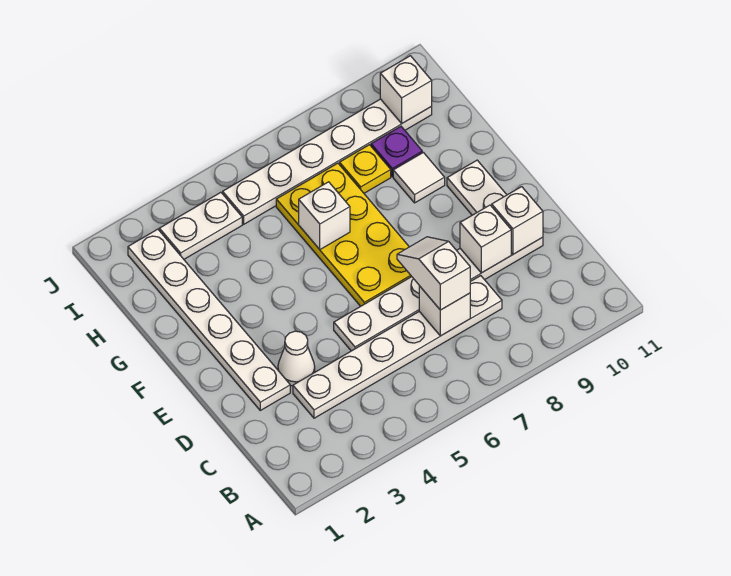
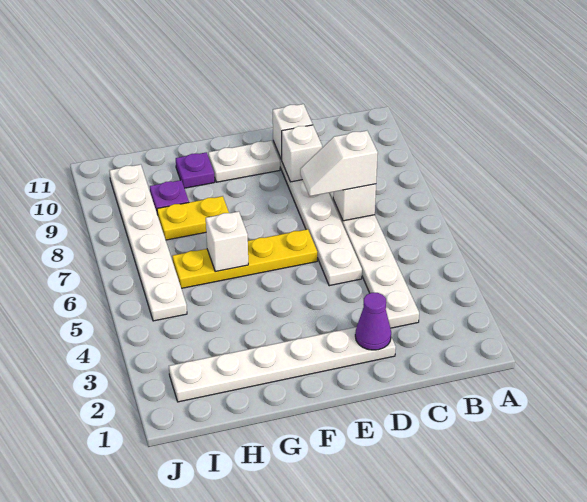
none -> purple cone D2 level 2
white cone D3 level 1 -> none
yellow plate E6:H7 level 1 -> yellow plate E6:H6 level 1
white tile G9 level 1 -> none
none -> purple plate G10 level 1
yellow plate H8 level 1 -> yellow plate G8:H8 level 1
white plate I3:I4 level 1 -> none
white brick I10 level 2 -> none

